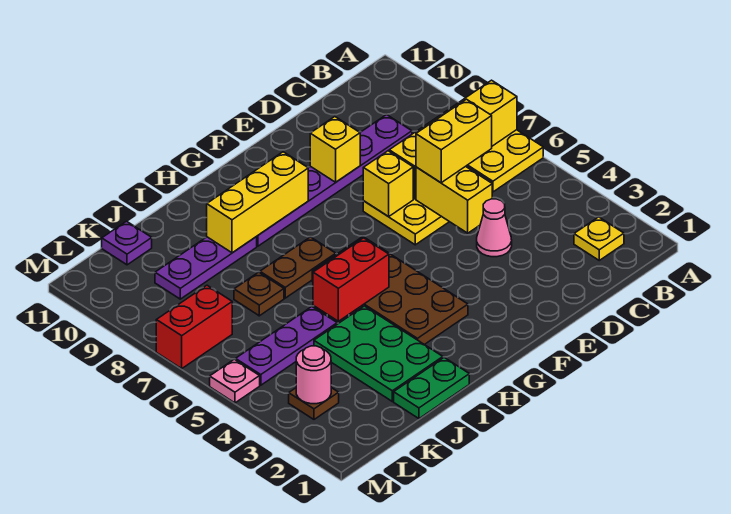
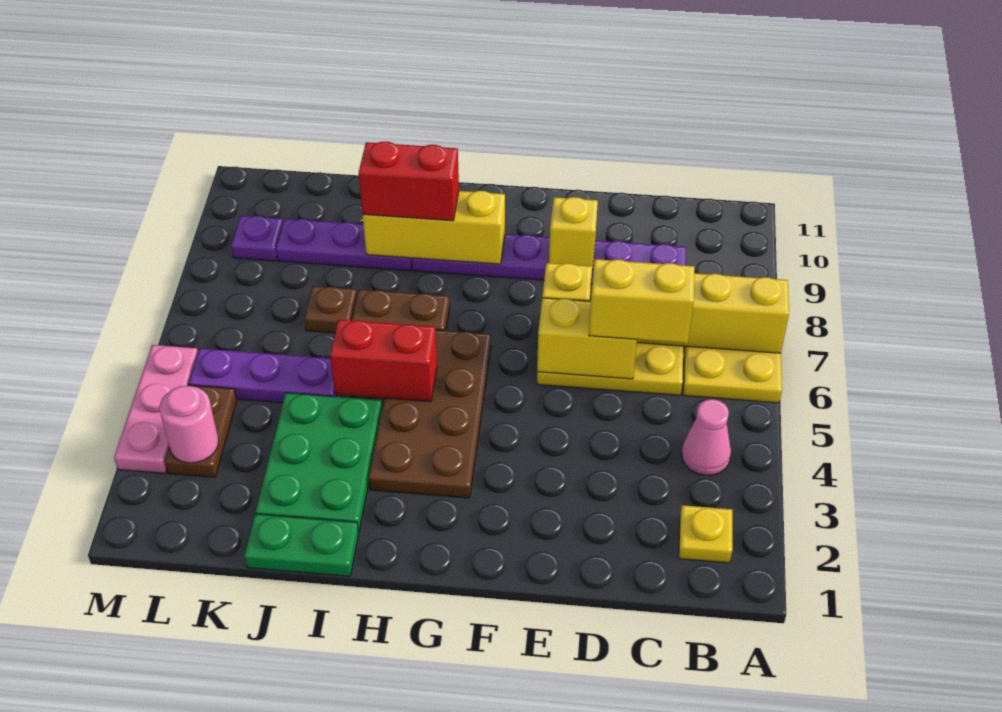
pink cone D4 level 1 -> pink cone B4 level 1
yellow brick D5:D6 level 2 -> yellow brick D6:E6 level 2
purple plate K11 level 1 -> purple plate L9 level 1
brown plate L3 level 1 -> brown plate L3:L4 level 1
red brick L7:M7 level 1 -> red brick H9:I9 level 3
pink plate M5 level 1 -> pink plate M3:M5 level 1

